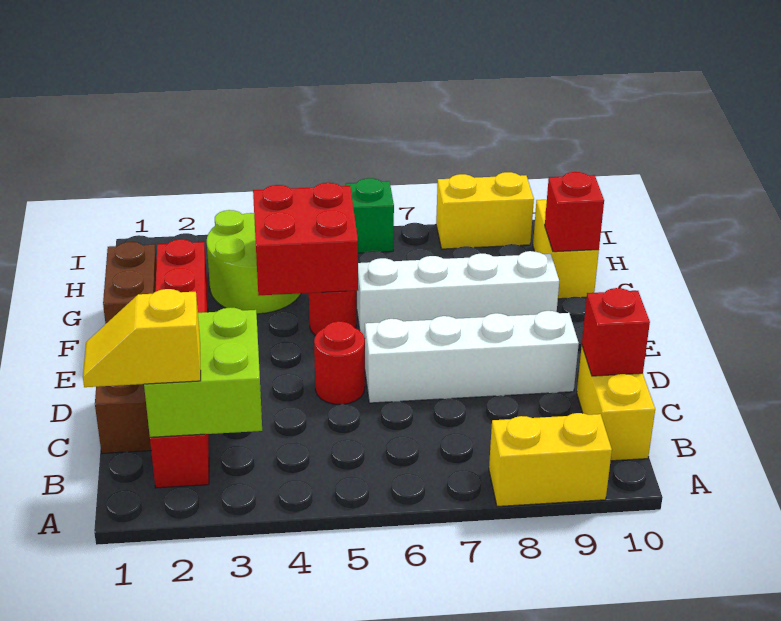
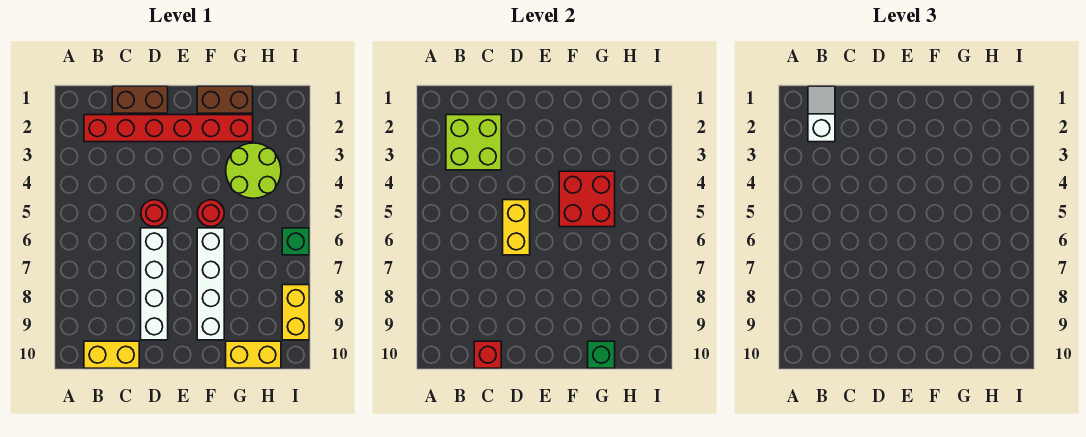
yellow brick A8:A9 level 1 -> yellow brick D5:D6 level 2
yellow slope B1:B2 level 3 top 2 -> white slope B1:B2 level 3 top 2
red brick G10 level 2 -> green brick G10 level 2

